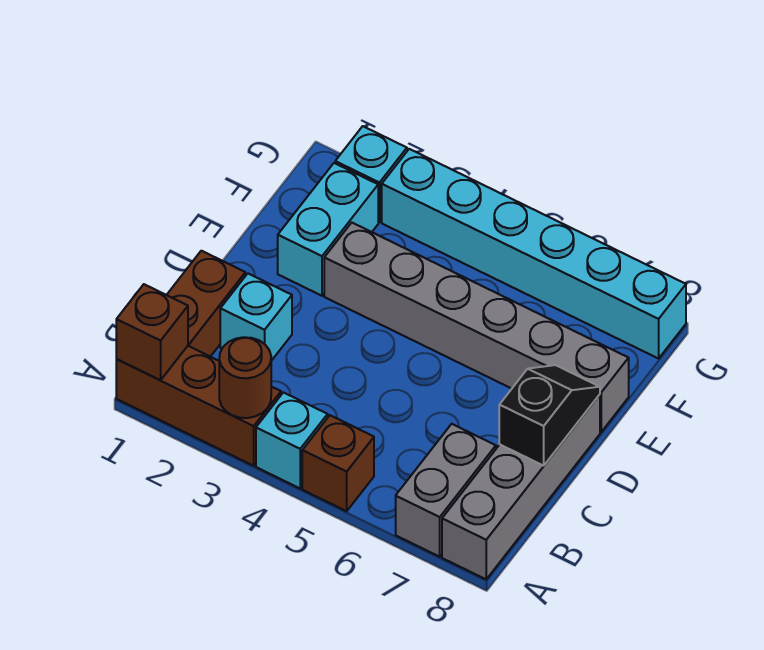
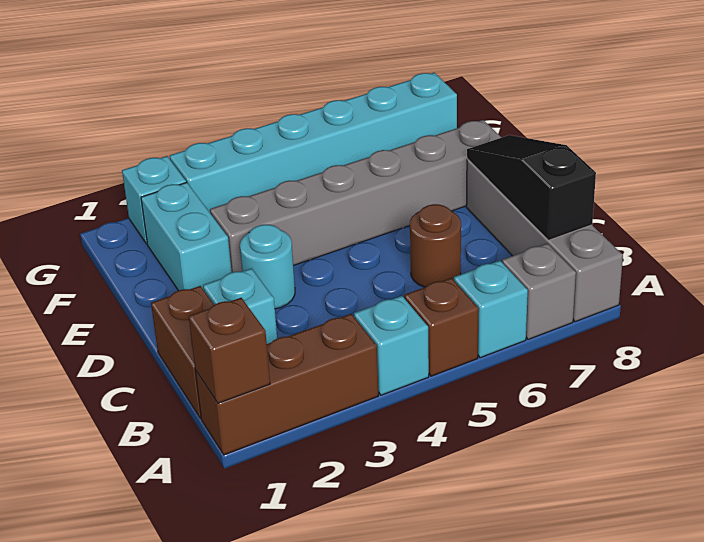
brown round brick A3 level 2 -> brown round brick C6 level 1
none -> cyan brick A6 level 1
grey brick A7:B7 level 1 -> grey brick A7 level 1
black slope C8:D8 level 2 top C -> black slope B8:D8 level 2 top B
none -> cyan round brick D3 level 1

